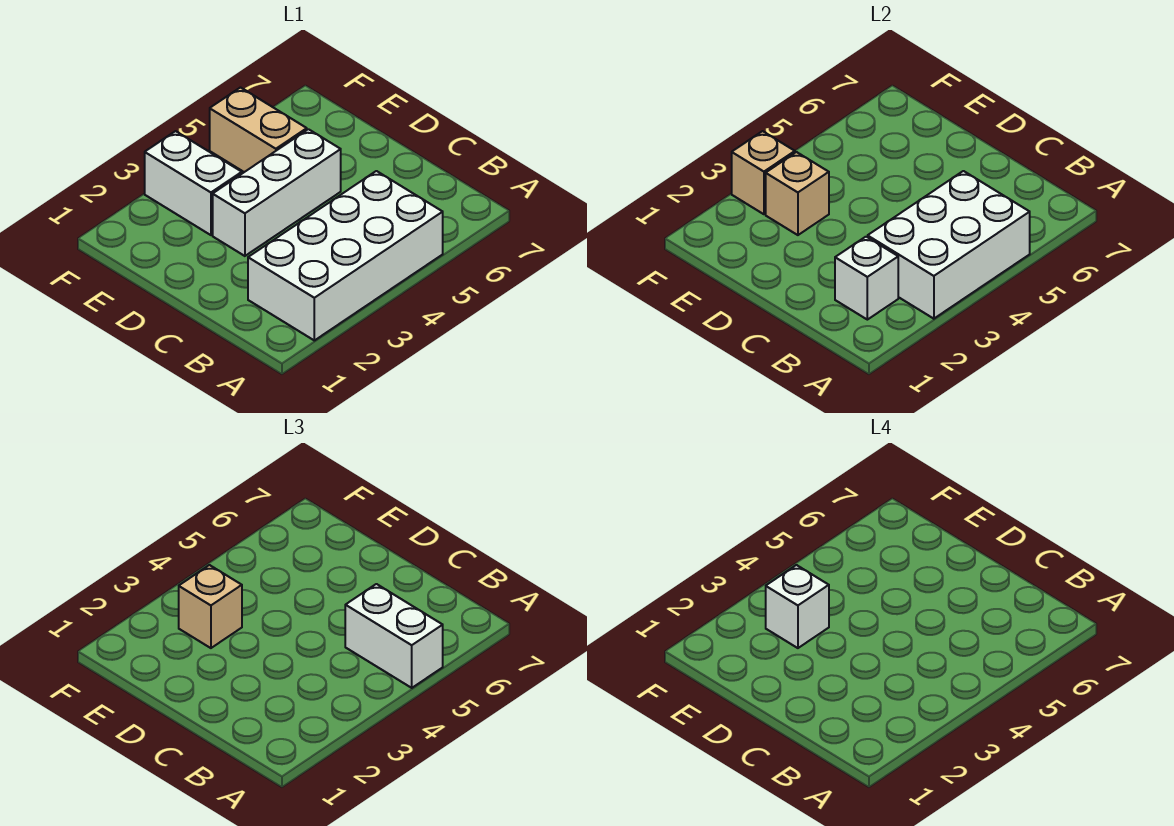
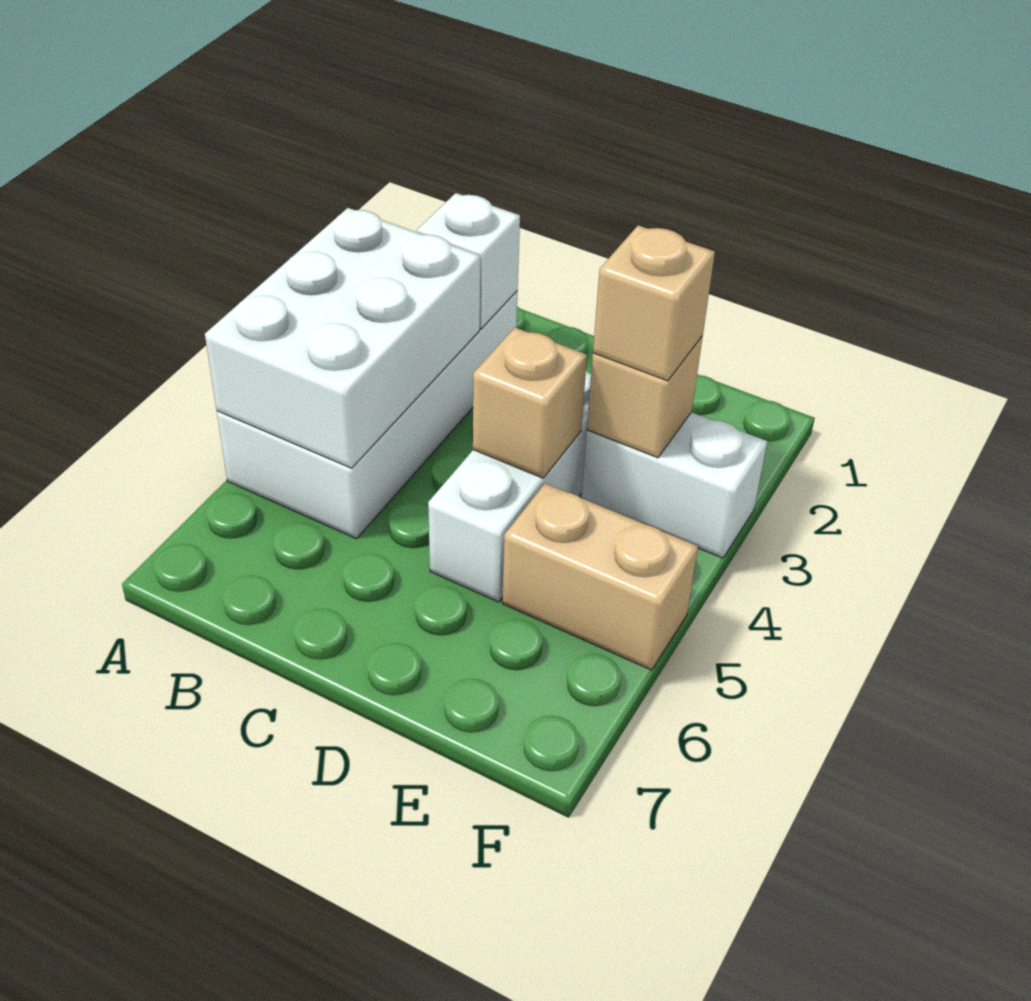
white brick A5:B5 level 3 -> none
white brick E3 level 4 -> none
tan brick F3 level 2 -> tan brick D4 level 2

